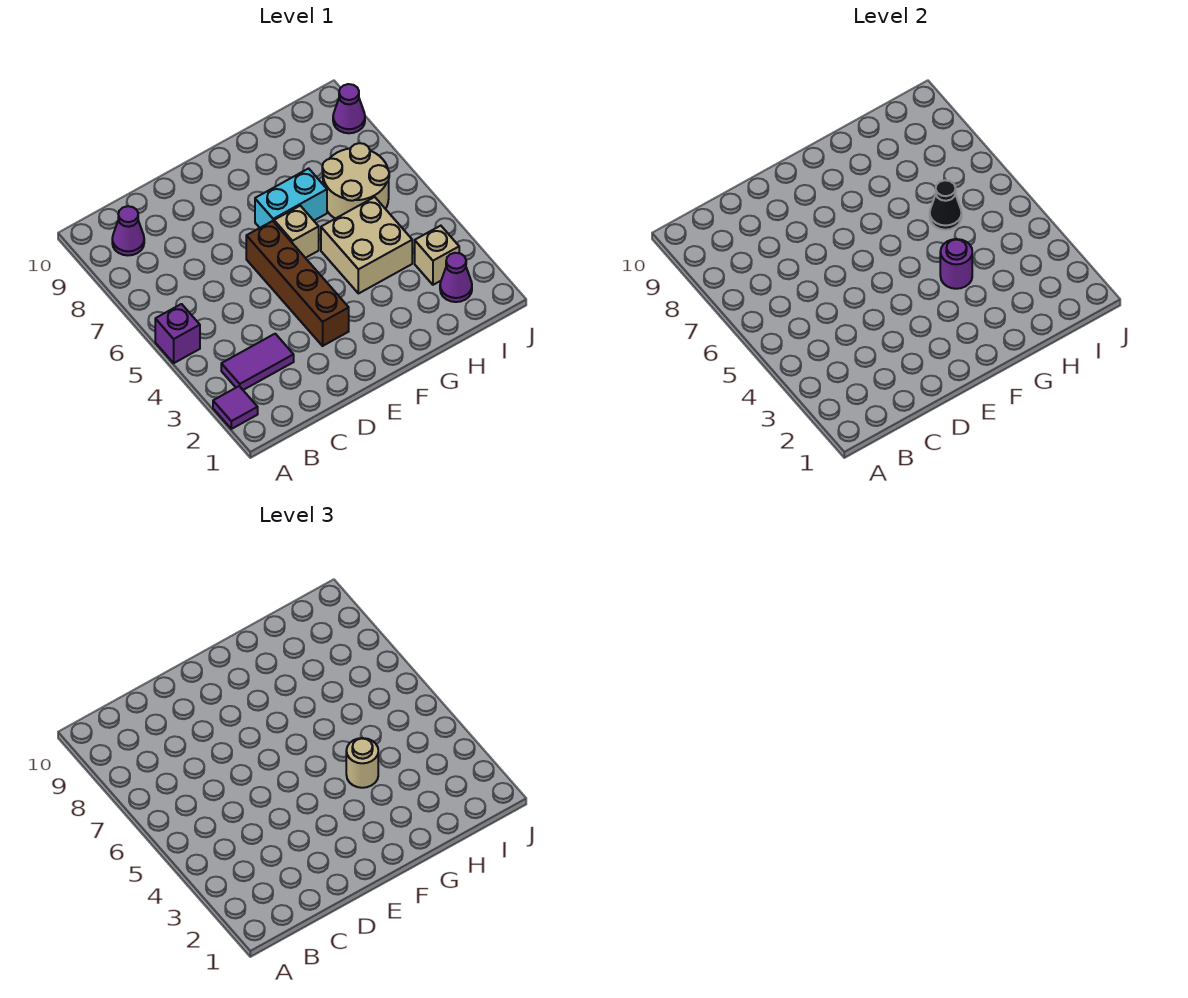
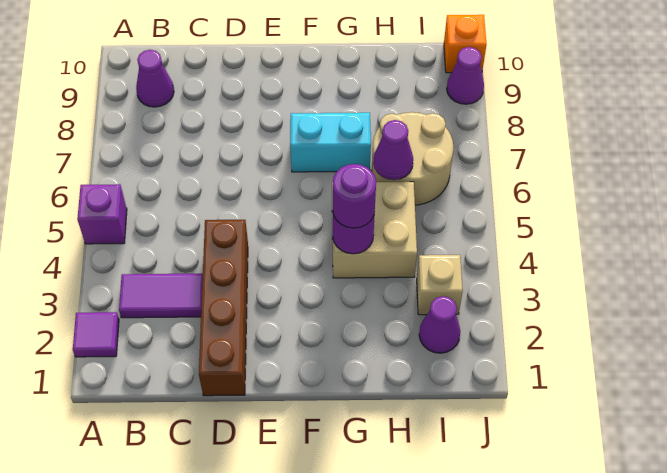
brown brick E3:E6 level 1 -> brown brick D1:D4 level 1
tan brick F6 level 1 -> none
tan round brick G4 level 3 -> purple round brick G4 level 3
black cone H6 level 2 -> purple cone H6 level 2
none -> orange brick J10 level 1

